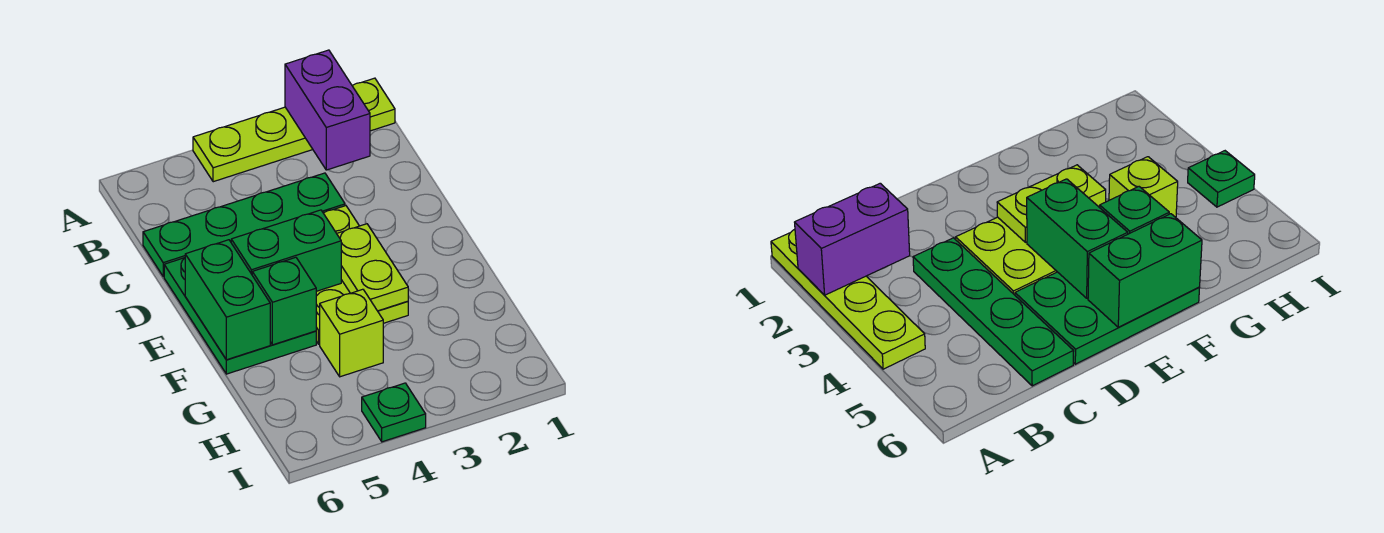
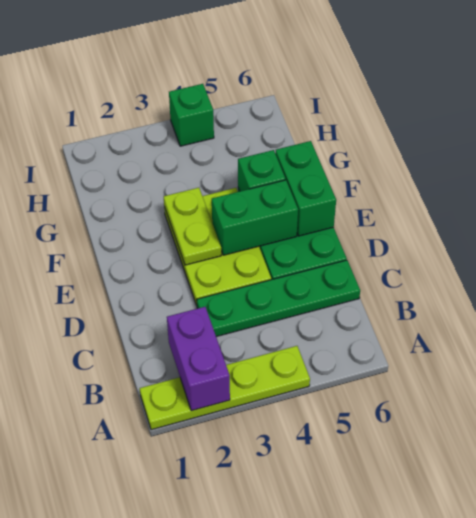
lime brick G4 level 1 -> none
green plate I4 level 1 -> green brick I4 level 1

